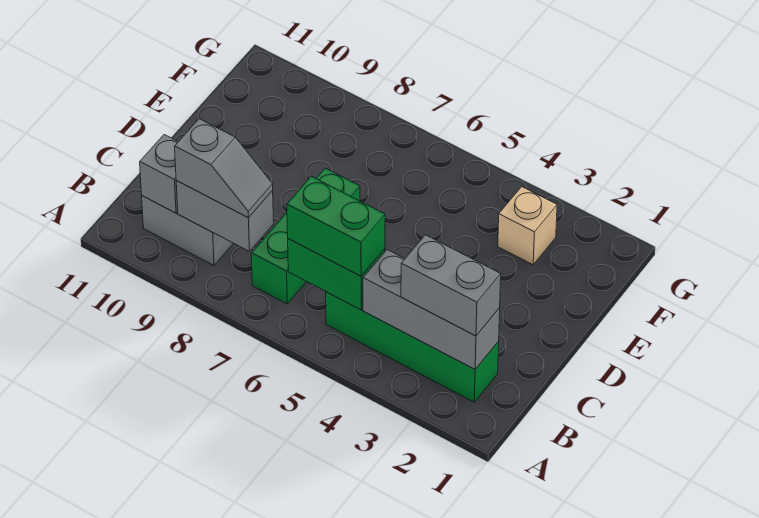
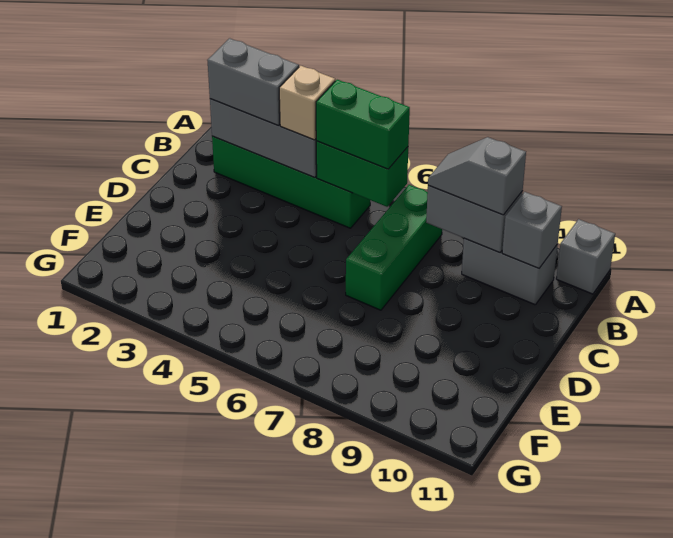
none -> grey brick A11 level 1
tan brick F3 level 1 -> tan brick B4 level 3

